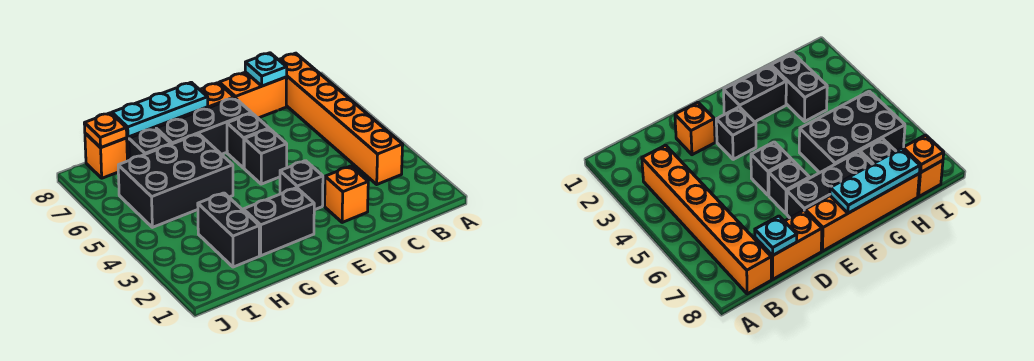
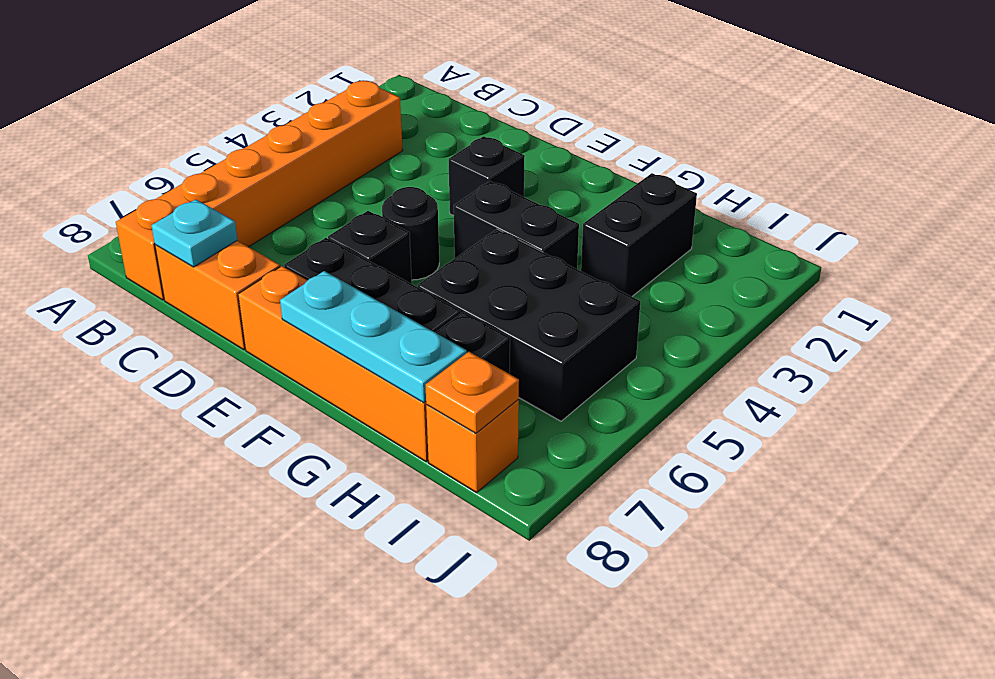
orange brick D2 level 1 -> none
black brick E5 level 1 -> black round brick E5 level 1
black brick F2:G2 level 1 -> black brick F4:G4 level 1

